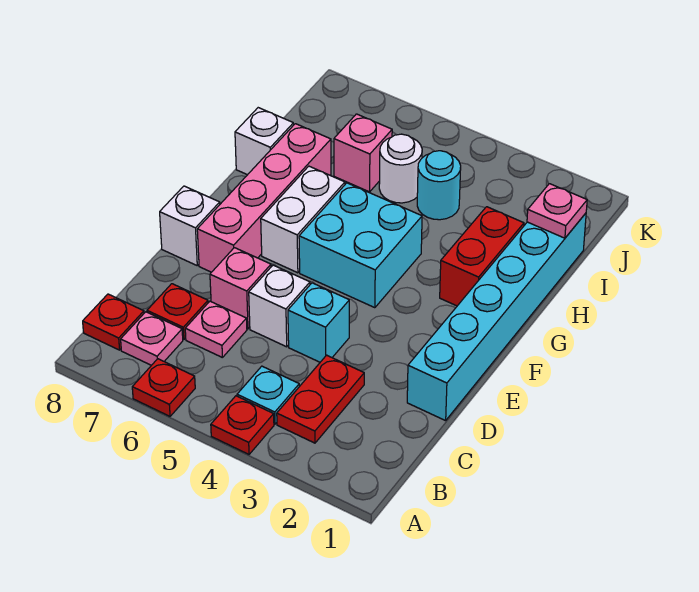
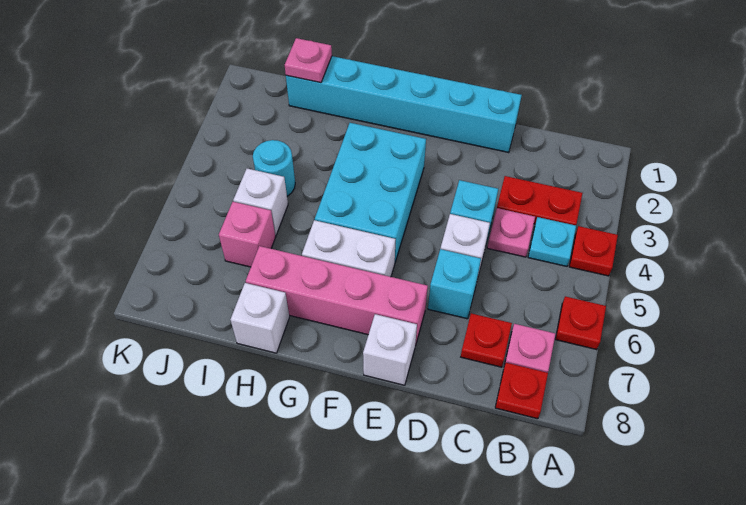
pink plate C6 level 1 -> pink plate C4 level 1
pink brick D6 level 1 -> cyan brick D6 level 1
cyan brick F4:G5 level 1 -> cyan brick F3:G5 level 1
red brick G2:H2 level 1 -> none
white round brick I5 level 1 -> white brick I5 level 1

